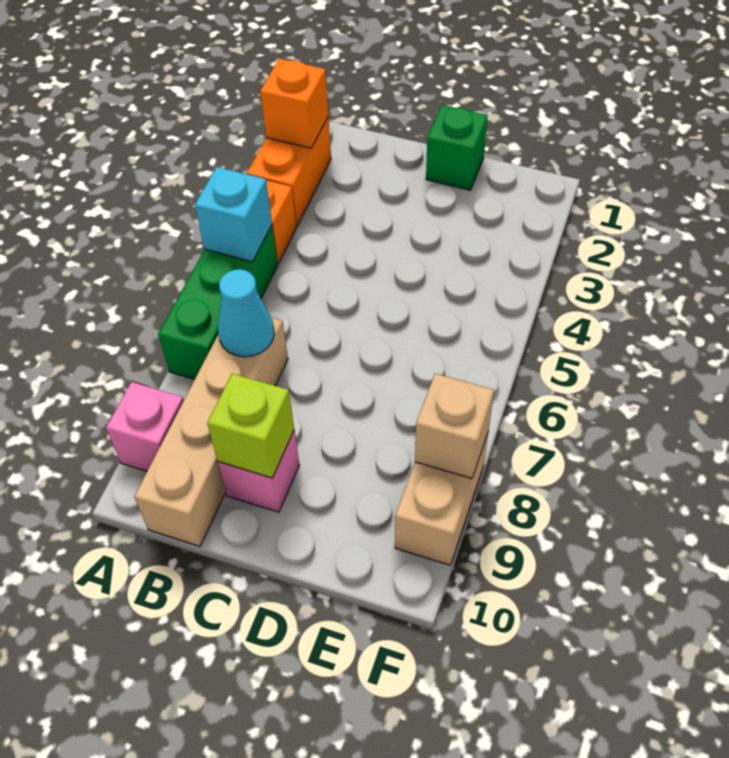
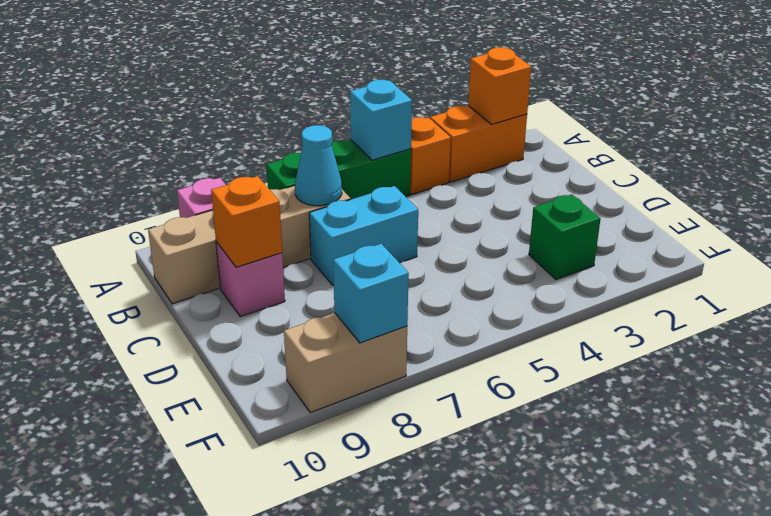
none -> cyan brick C6:C7 level 1
lime brick C9 level 2 -> orange brick C9 level 2
green brick D1 level 1 -> green brick E3 level 1
tan brick F8 level 2 -> cyan brick F8 level 2

